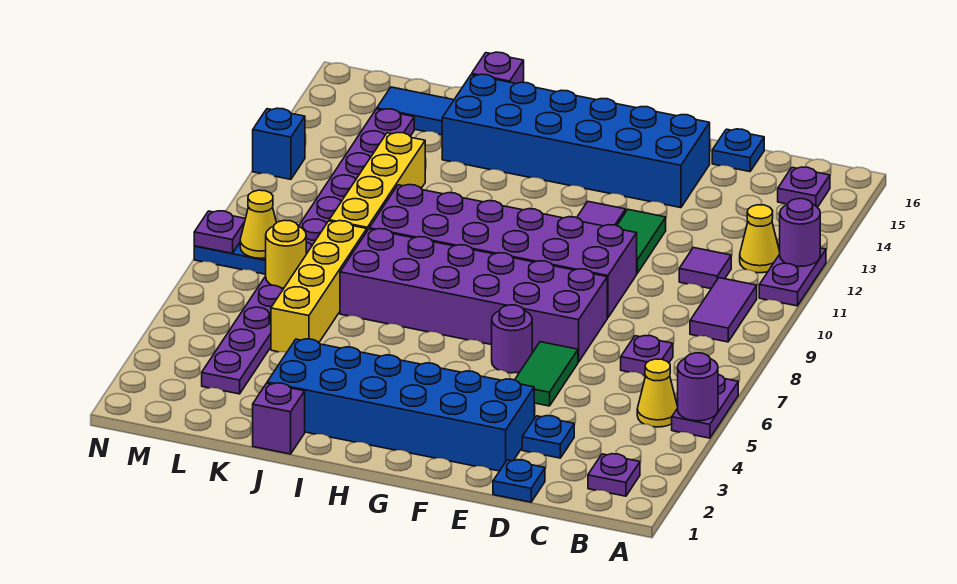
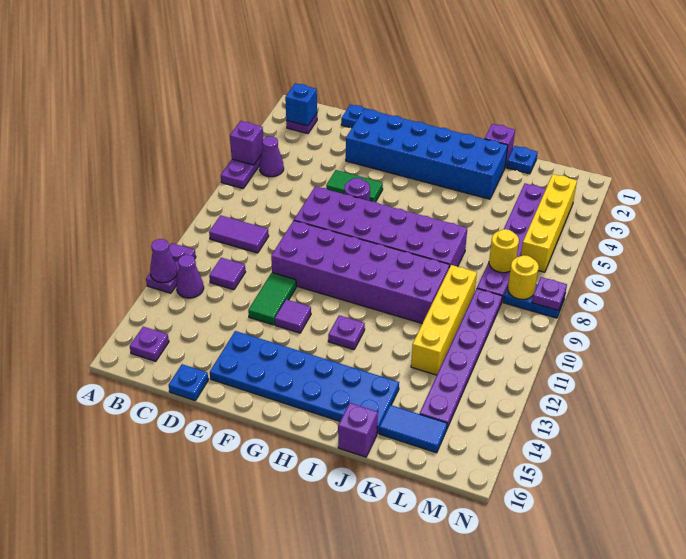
purple round brick A5 level 2 -> purple brick A5 level 2
purple round brick A12 level 2 -> purple cone A12 level 2
yellow cone B5 level 1 -> purple cone B5 level 1
purple tile B9:B10 level 1 -> purple tile B9:C9 level 1
yellow cone B12 level 1 -> purple cone B12 level 1
purple plate C7 level 1 -> purple plate H12 level 1
blue plate D3 level 1 -> blue plate K1 level 1
green tile E5:E6 level 1 -> green tile E5:F5 level 1
blue brick E14:J15 level 1 -> blue plate E14:J15 level 1
yellow brick K5:K8 level 1 -> yellow brick M3:M6 level 1
yellow cone M8 level 2 -> yellow round brick M8 level 2
blue brick N12 level 1 -> blue brick B2 level 2

